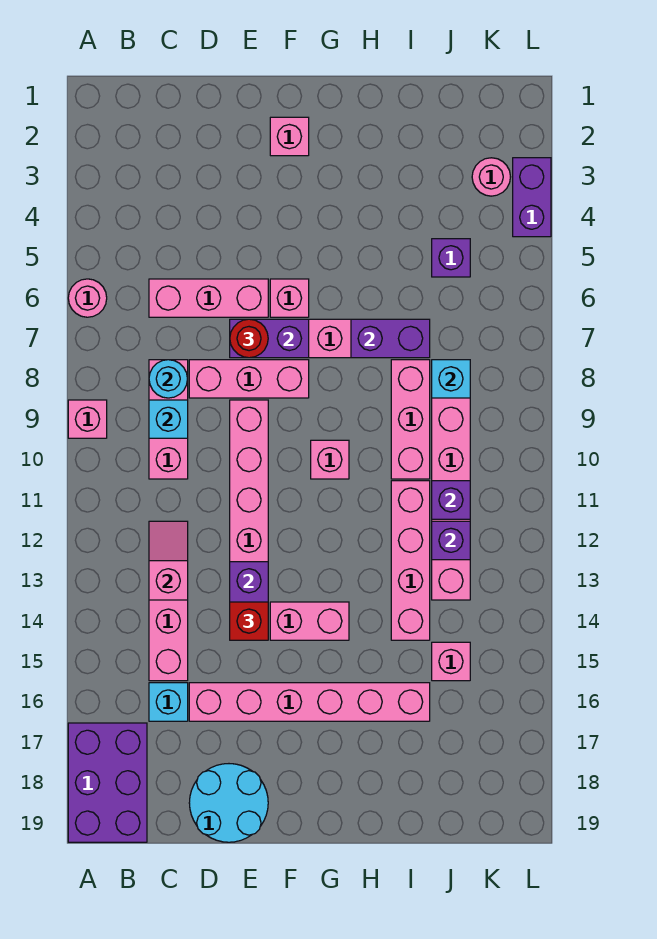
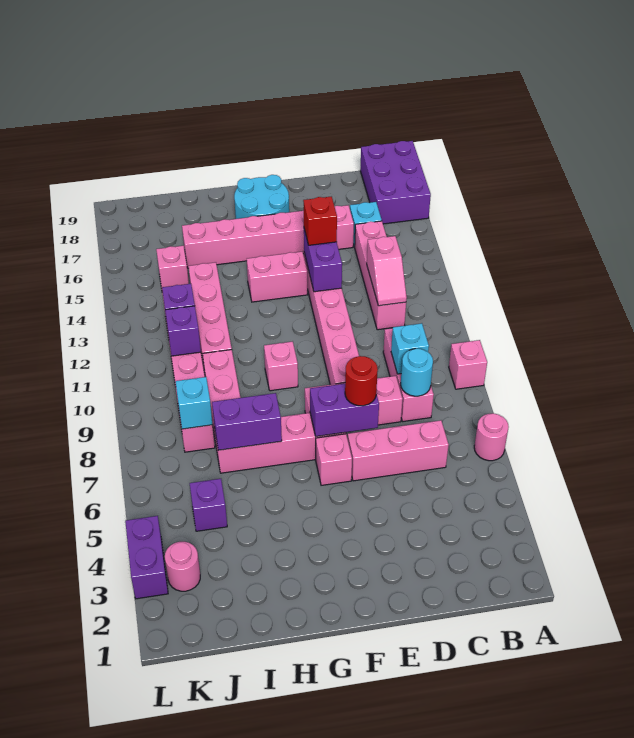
cyan round brick D18:E19 level 1 -> cyan round brick F17:G18 level 1
pink brick F2 level 1 -> none

